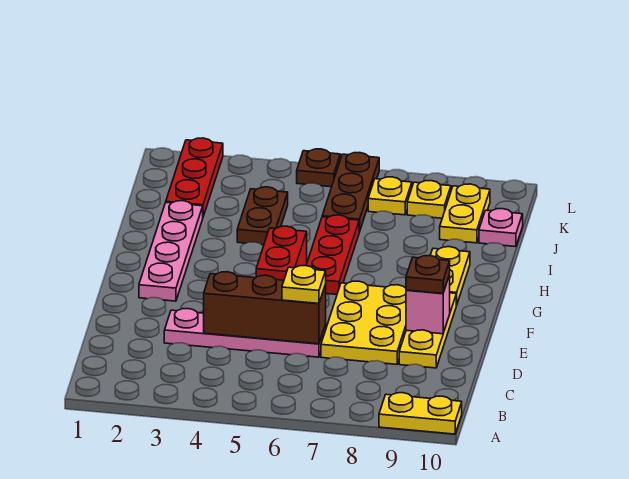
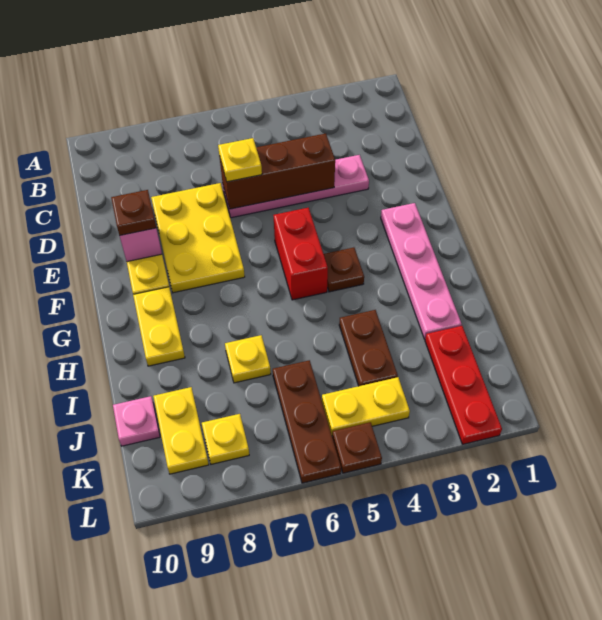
yellow plate A9:A10 level 1 -> yellow plate K4:K5 level 1
none -> brown plate G4 level 1
red plate G6:I6 level 1 -> none
yellow plate K7 level 1 -> yellow plate I7 level 1

